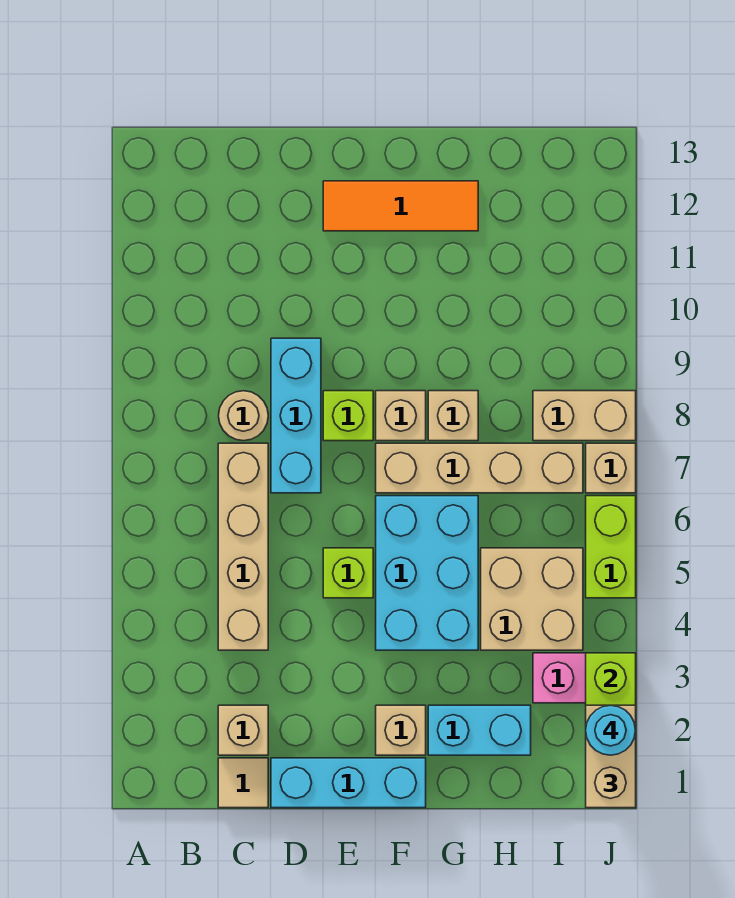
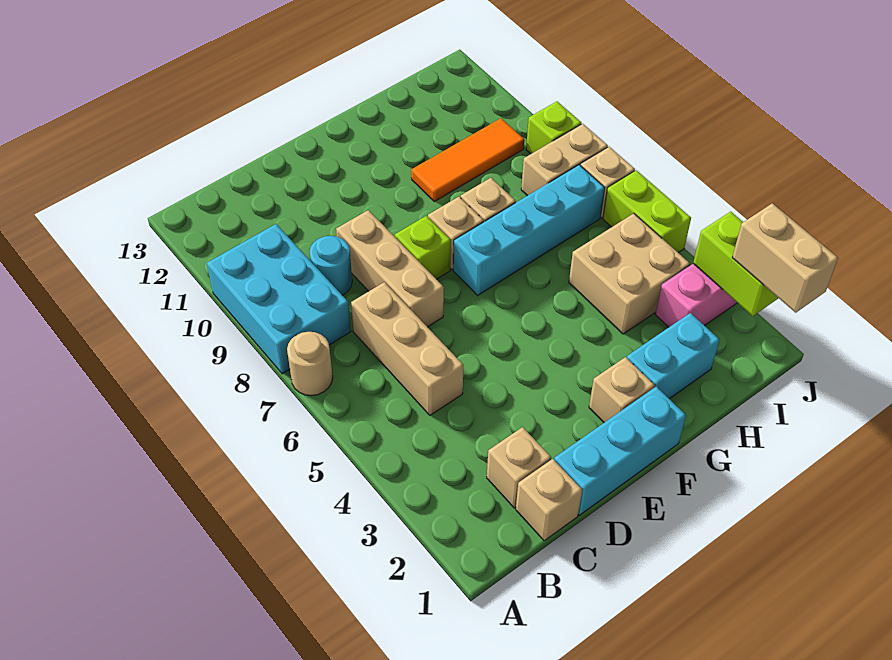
tan tile C1 level 1 -> tan brick C1 level 1
tan brick C4:C7 level 1 -> tan brick C5:C7 level 1
tan round brick C8 level 1 -> tan round brick A7 level 1
cyan brick D7:D9 level 1 -> tan brick D7:D9 level 1
lime brick E5 level 1 -> lime brick J9 level 1
orange tile E12:G12 level 1 -> orange tile G10:I10 level 1
cyan brick F4:G6 level 1 -> cyan brick A8:B10 level 1
tan brick F7:I7 level 1 -> cyan brick F7:I7 level 1
cyan round brick J2 level 4 -> cyan round brick C9 level 1

